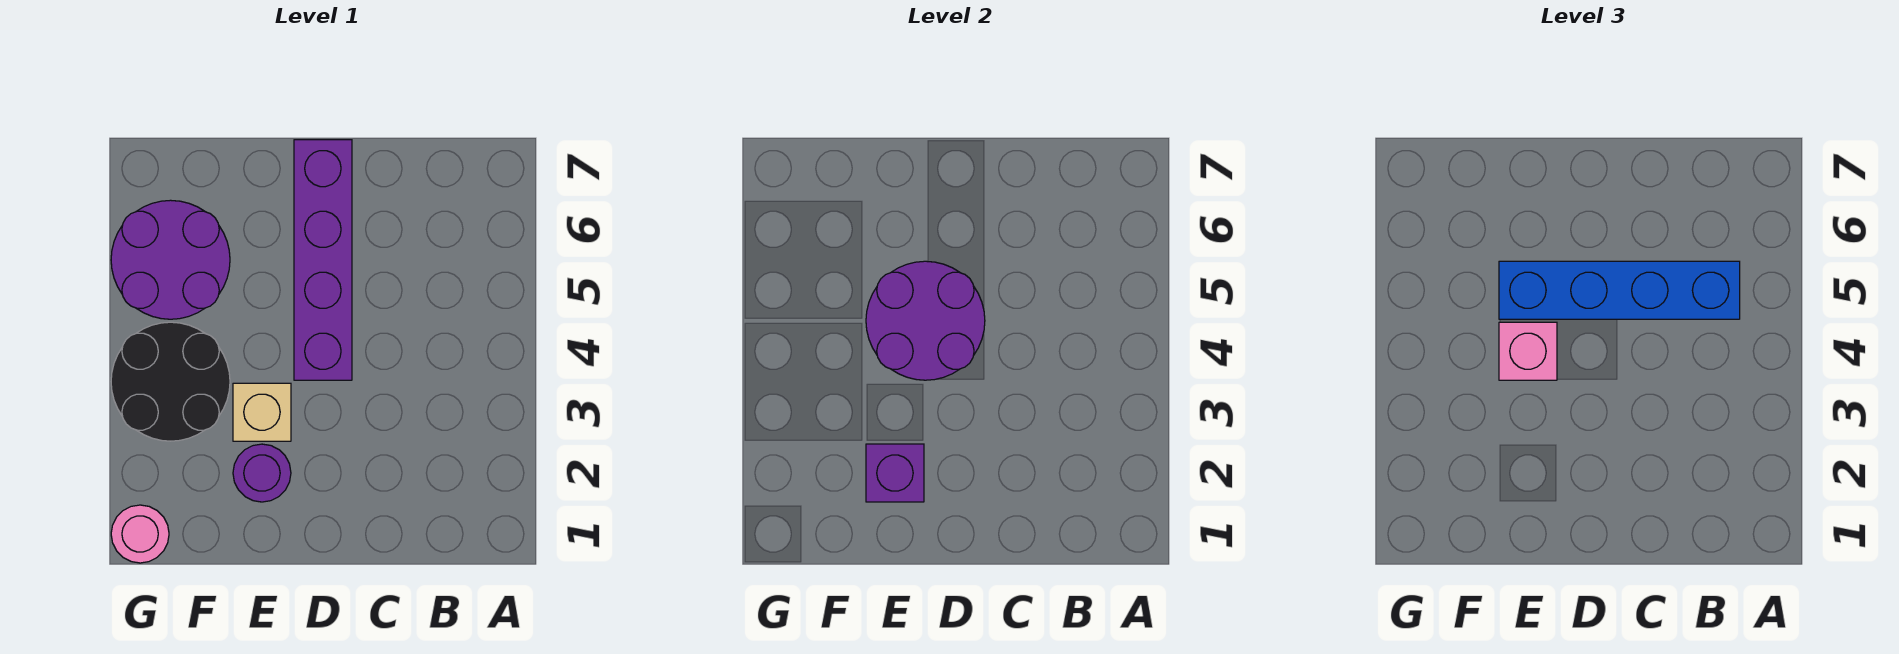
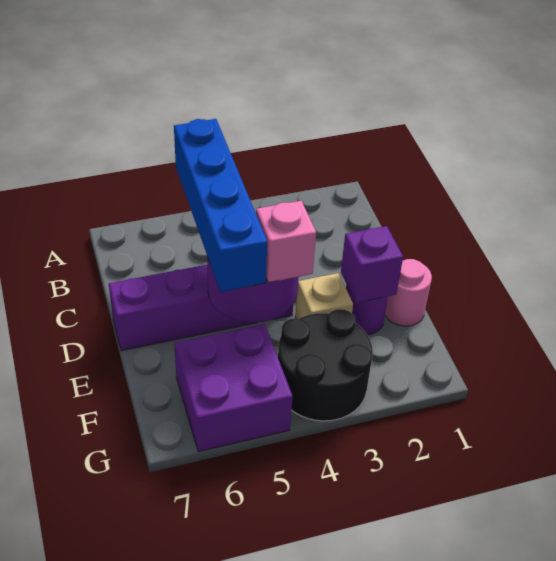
purple round brick F5:G6 level 1 -> purple brick F5:G6 level 1
pink round brick G1 level 1 -> pink round brick E1 level 1

